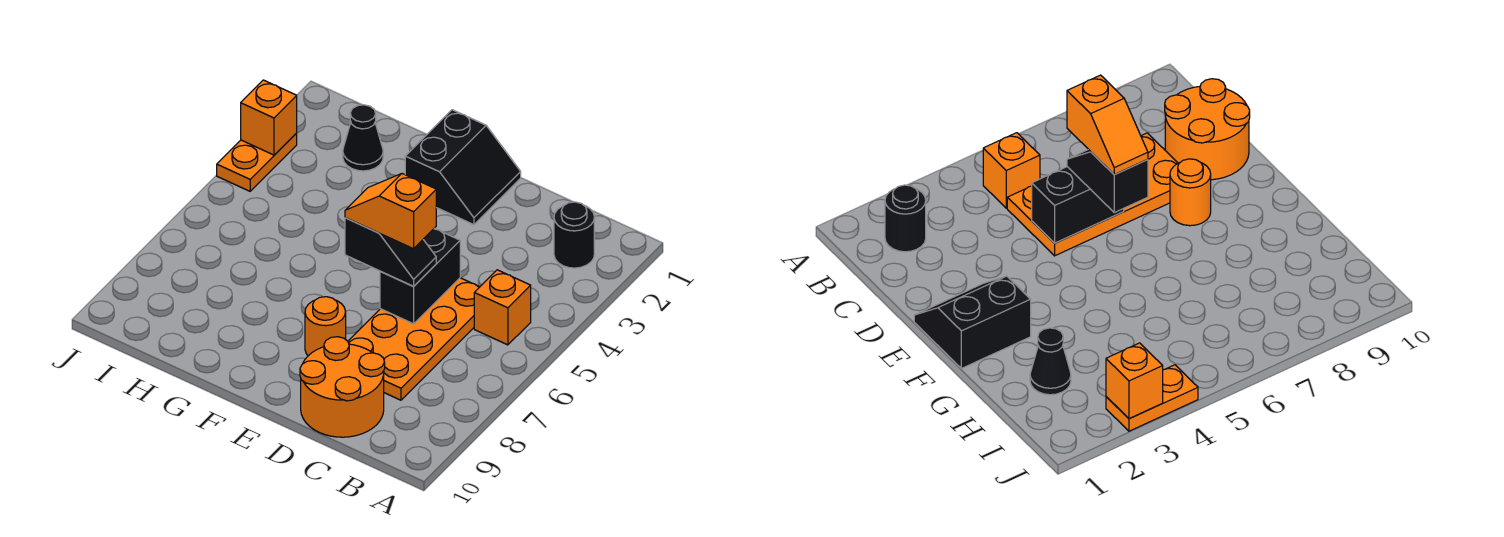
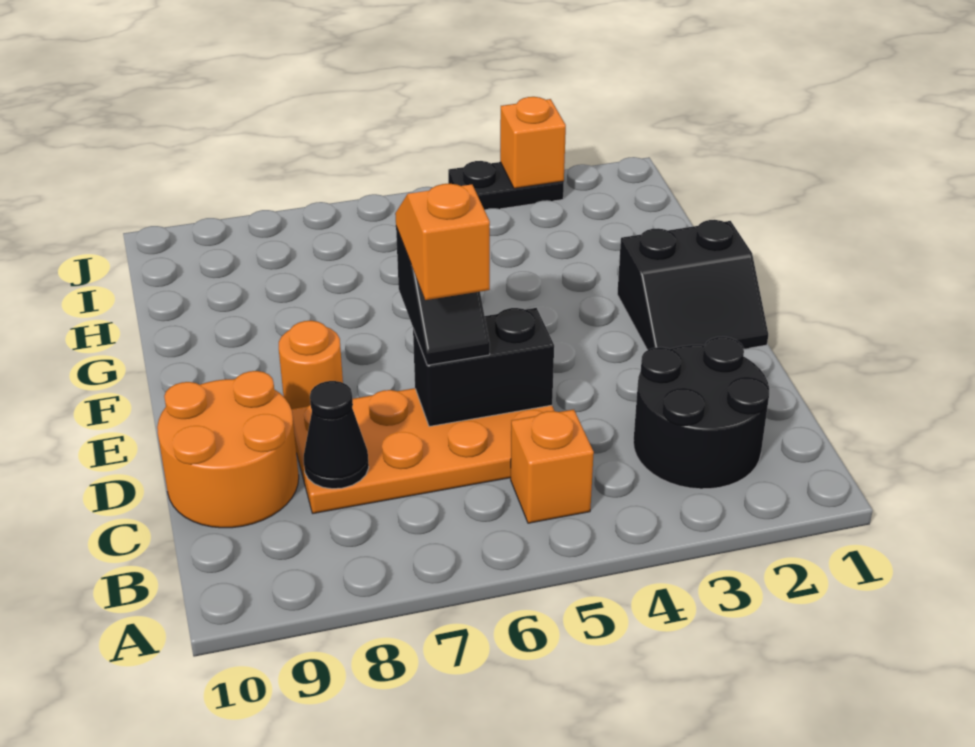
black round brick B2 level 1 -> black round brick B2:C3 level 1
black cone H2 level 1 -> black cone C8 level 2
orange plate J3:J4 level 1 -> black plate J3:J4 level 1

